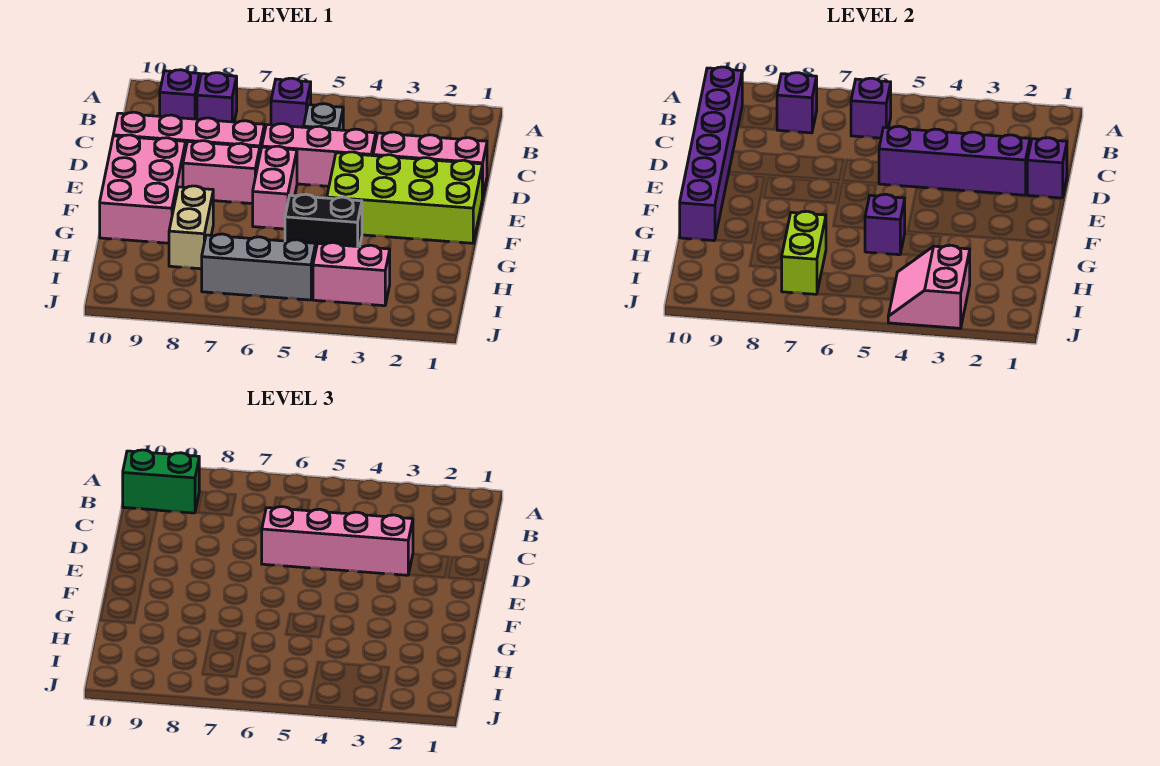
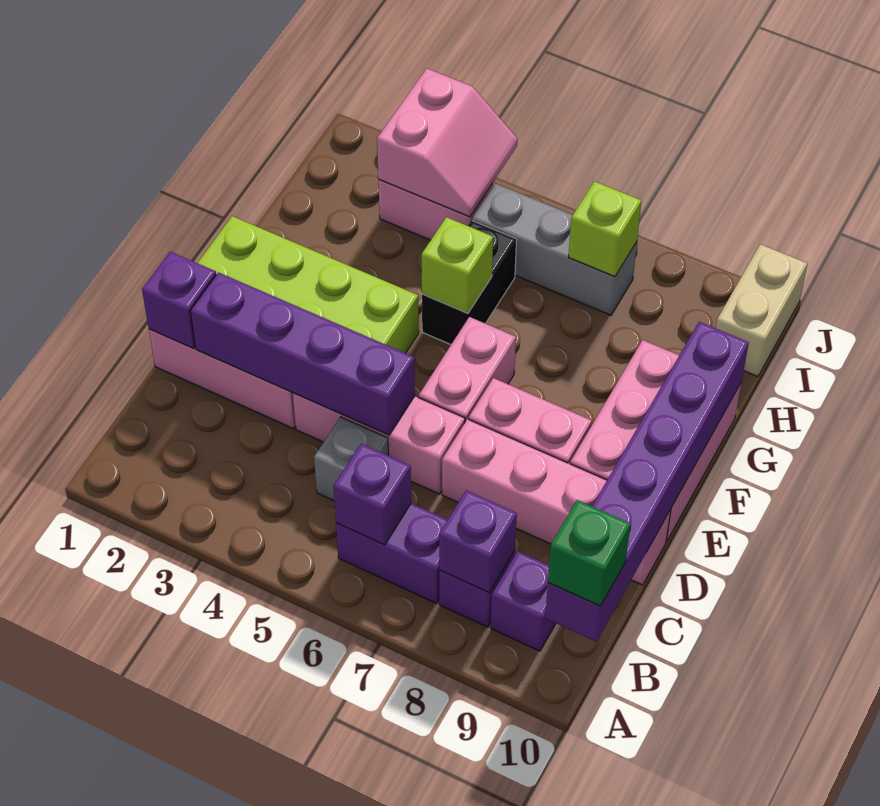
purple brick B6 level 1 -> purple brick B6:B7 level 1
green brick B9:B10 level 3 -> green brick B10 level 3
pink brick D3:D6 level 3 -> none
black brick G4:G5 level 1 -> black brick G5:H5 level 1
purple brick G5 level 2 -> lime brick G5 level 2
tan brick G8:H8 level 1 -> tan brick I10:J10 level 1
lime brick H7:I7 level 2 -> lime brick I7 level 2

